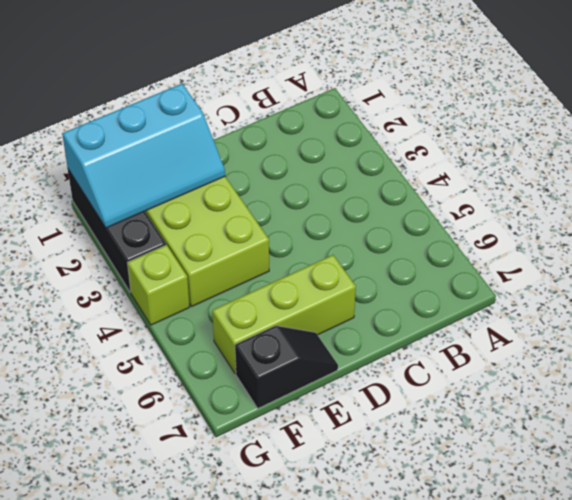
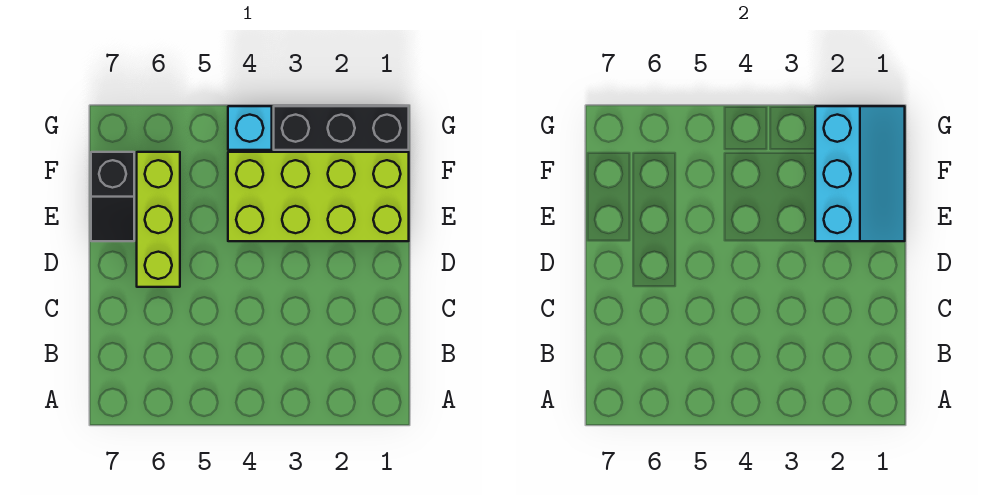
cyan slope E1:G2 level 2 top 1 -> cyan slope E1:G2 level 2 top 2
lime brick G4 level 1 -> cyan brick G4 level 1

